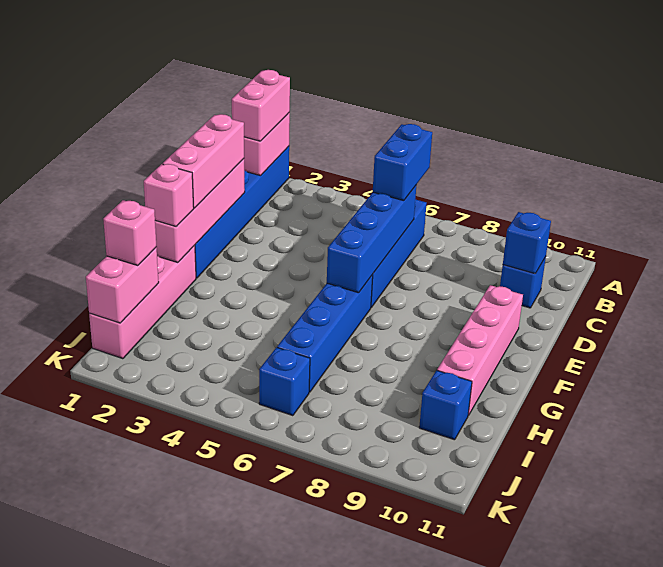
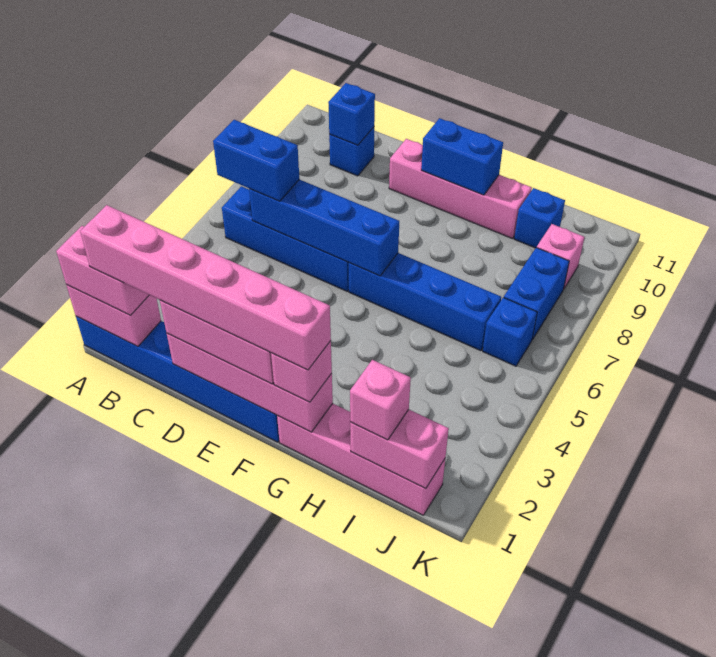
none -> pink brick B1:G1 level 4
none -> blue brick F10:G10 level 2
none -> blue brick J7:J8 level 1
none -> pink brick J9 level 1

